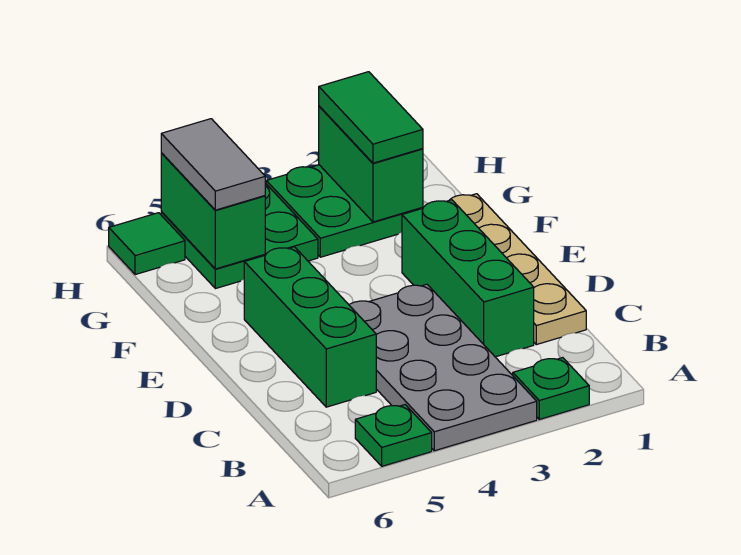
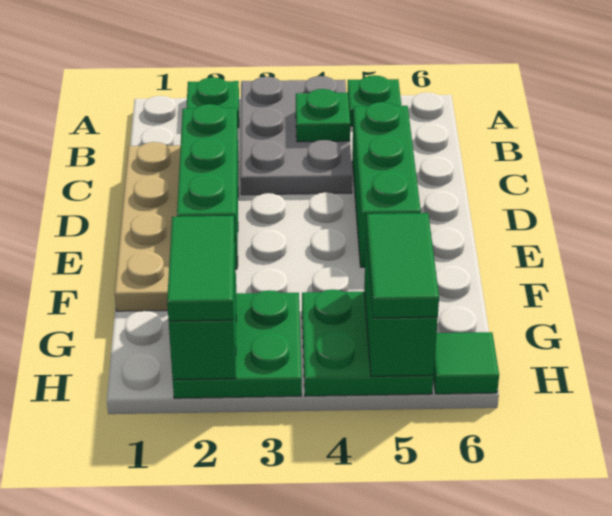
grey plate A3:D4 level 1 -> grey plate A3:C4 level 1
none -> green plate B4 level 2
grey tile G5:H5 level 3 -> green tile G5:H5 level 3

